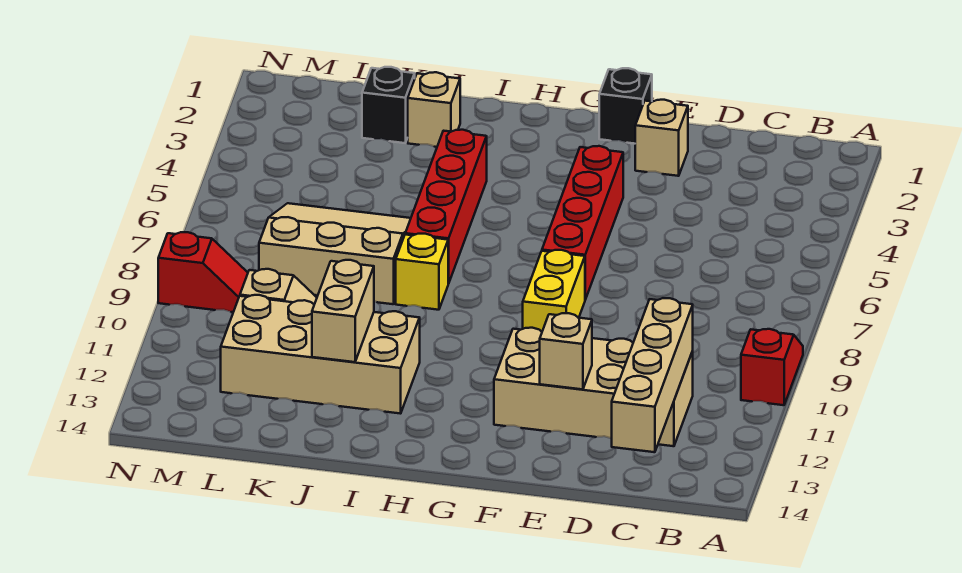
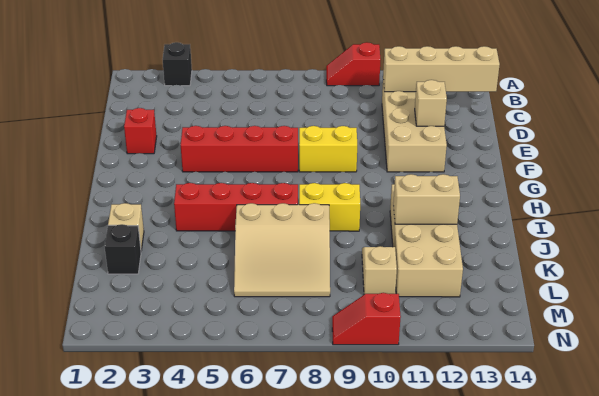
tan brick E2 level 1 -> red brick E2 level 1
black brick F1 level 1 -> black brick A3 level 1
yellow brick I8 level 1 -> yellow brick I8:I9 level 1
tan slope J6:L8 level 1 top 8 -> tan slope J6:L8 level 1 top J
red slope M9:N9 level 1 top N -> red slope N9:N10 level 1 top 10

